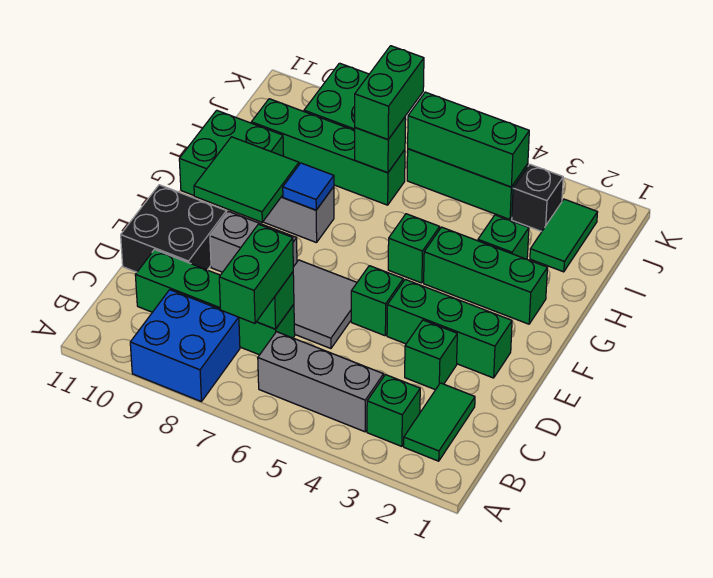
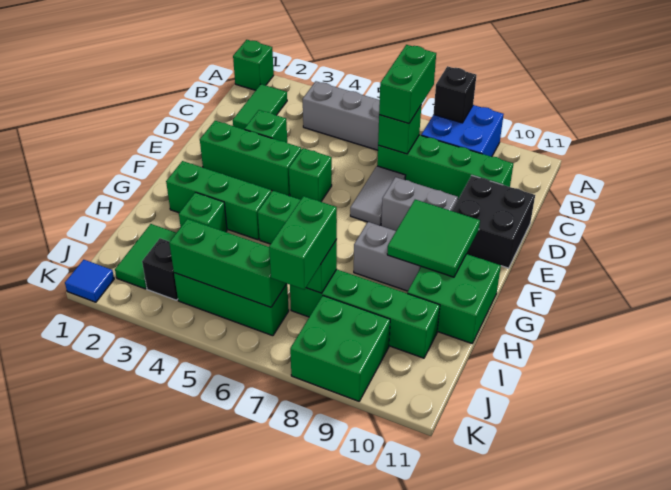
none -> black brick A8 level 2
green brick B3 level 1 -> green brick A1 level 1
grey tile D6:E7 level 1 -> grey tile D7:E7 level 1
blue tile G8 level 2 -> blue tile K1 level 1

